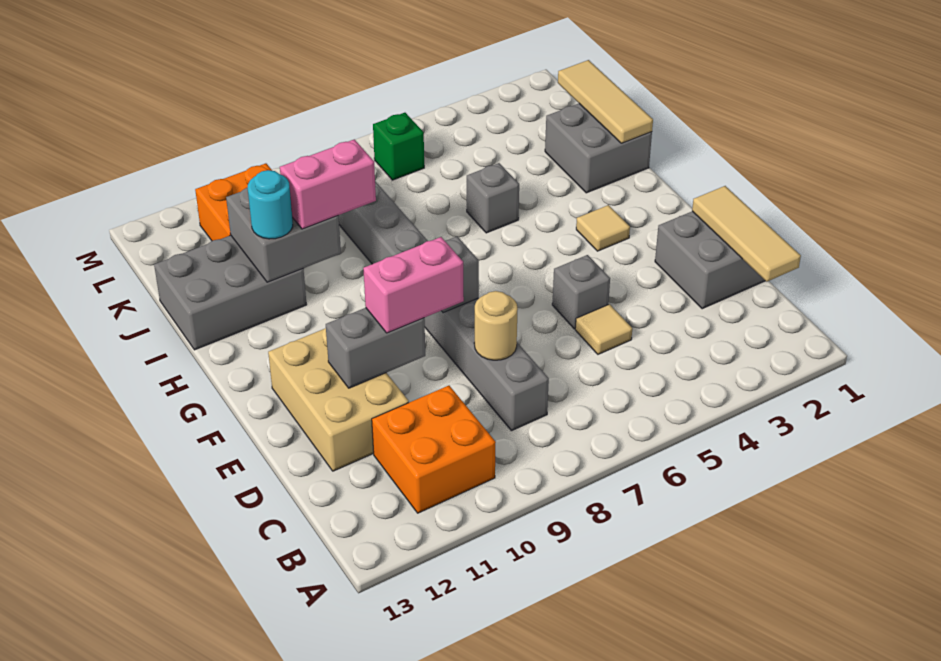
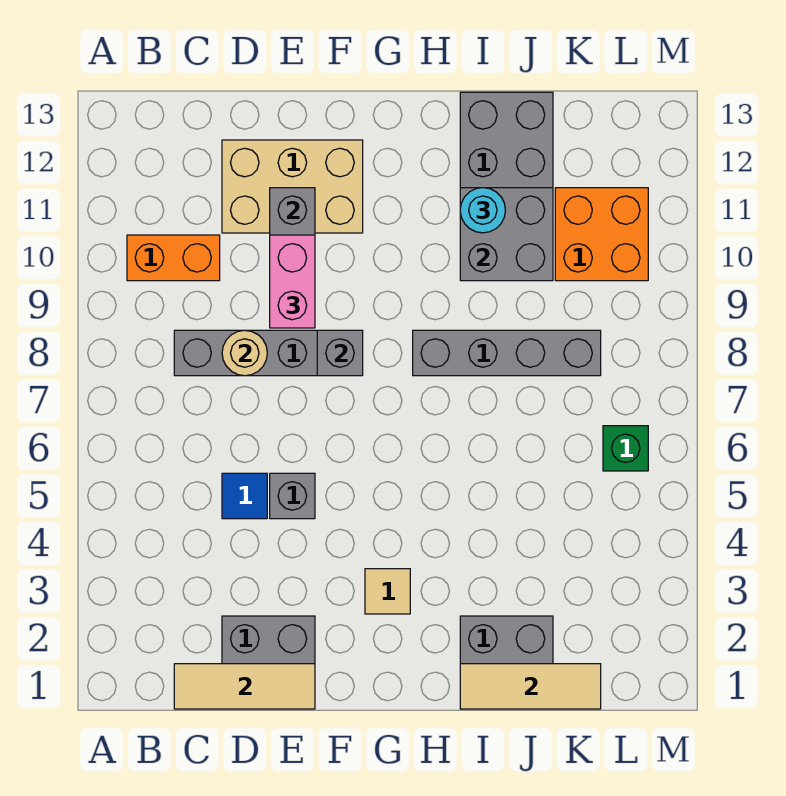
orange brick B10:C11 level 1 -> orange brick B10:C10 level 1
tan tile D5 level 1 -> blue tile D5 level 1
grey brick I5 level 1 -> none
pink brick I9:I10 level 3 -> none

